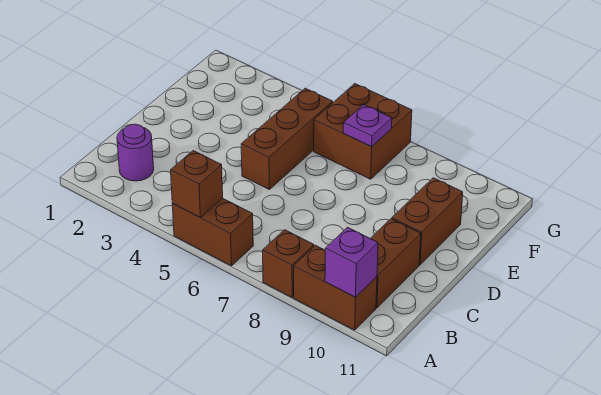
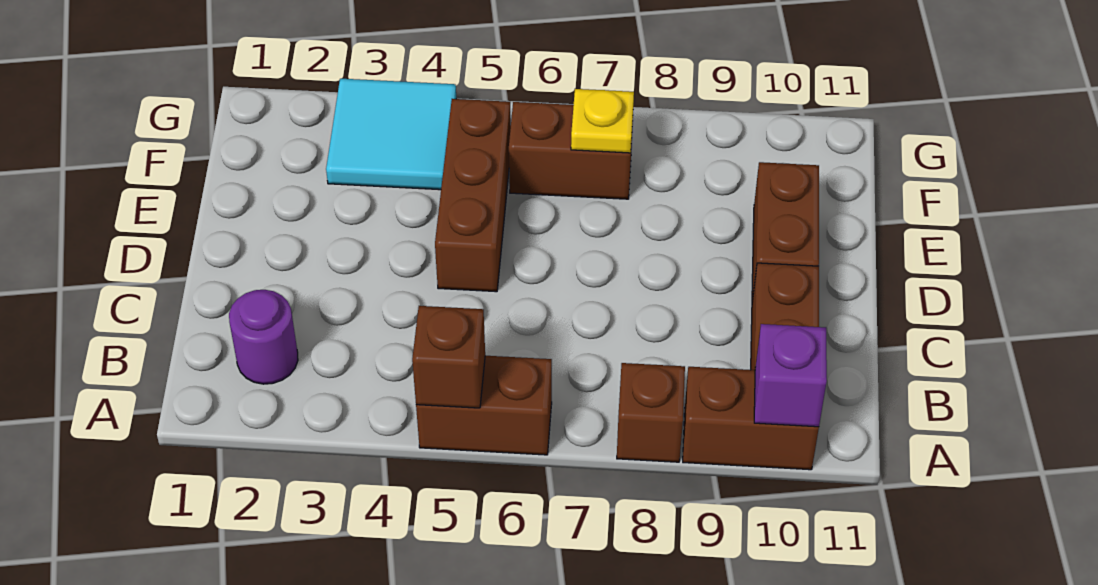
none -> cyan tile F3:G4 level 1
brown brick F6:G7 level 1 -> brown brick F6:F7 level 1
purple plate F7 level 2 -> yellow plate F7 level 2

